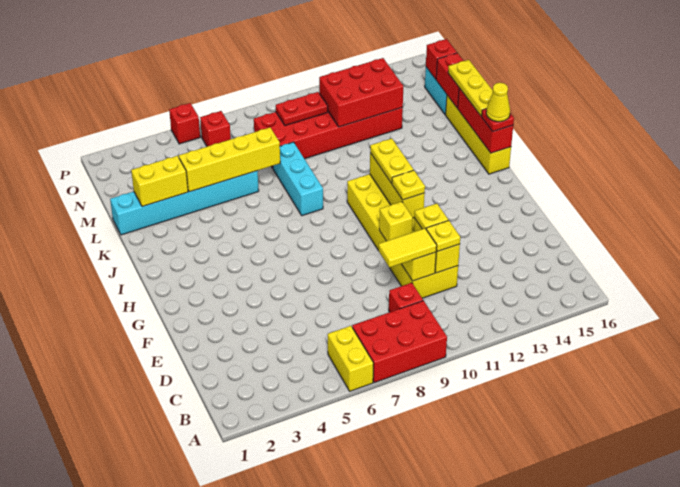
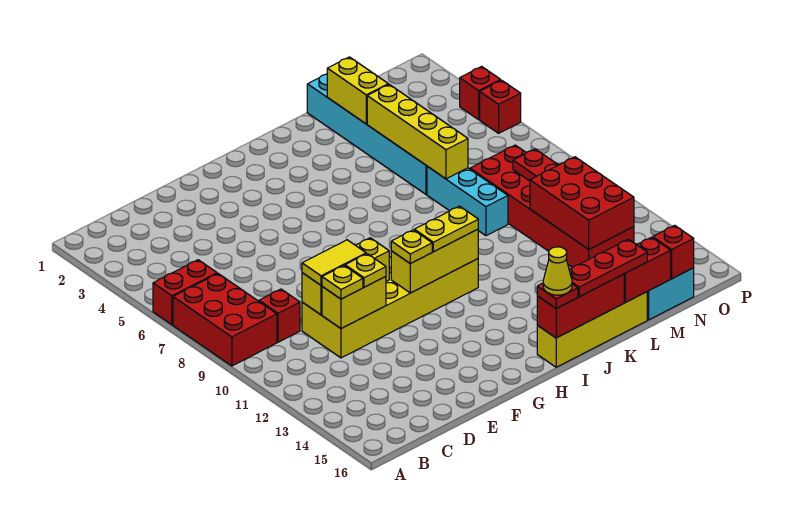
yellow brick A6:B6 level 1 -> red brick A6:B6 level 1
yellow tile D9:D10 level 3 -> yellow tile D10:E10 level 3
cyan brick J8:L8 level 1 -> cyan brick L7:L9 level 1
yellow plate J16:L16 level 3 -> red plate J16:L16 level 3
red brick O6 level 1 -> red brick P4 level 1

